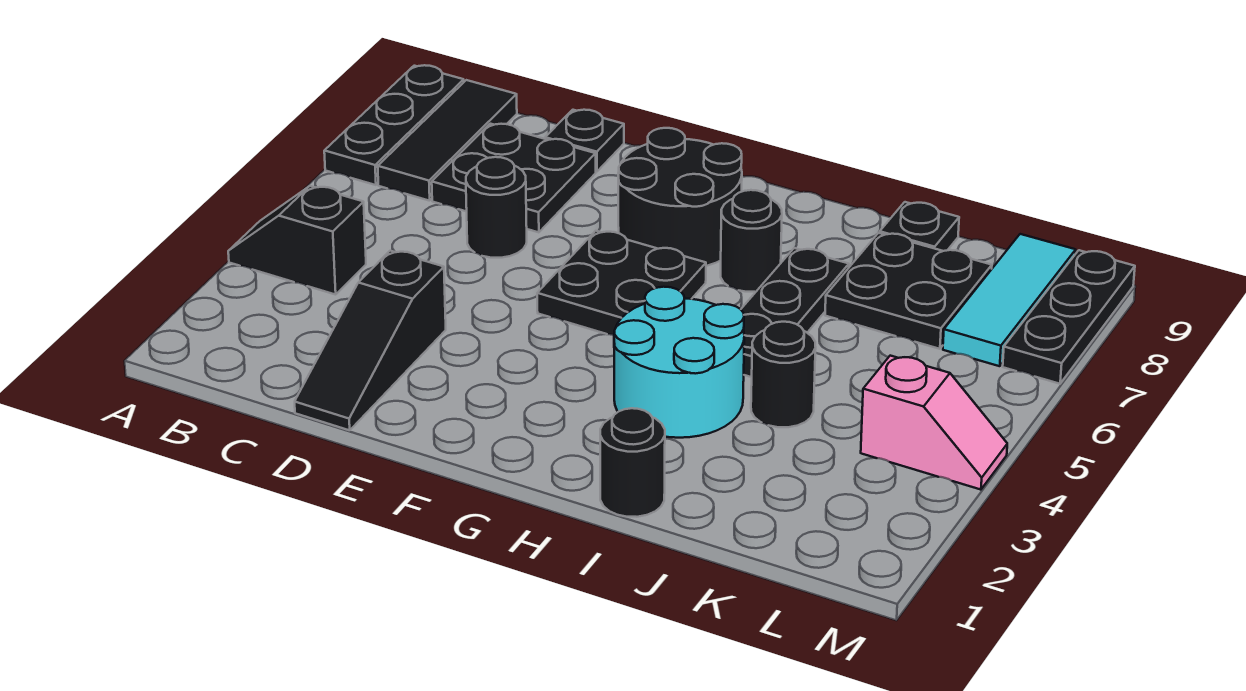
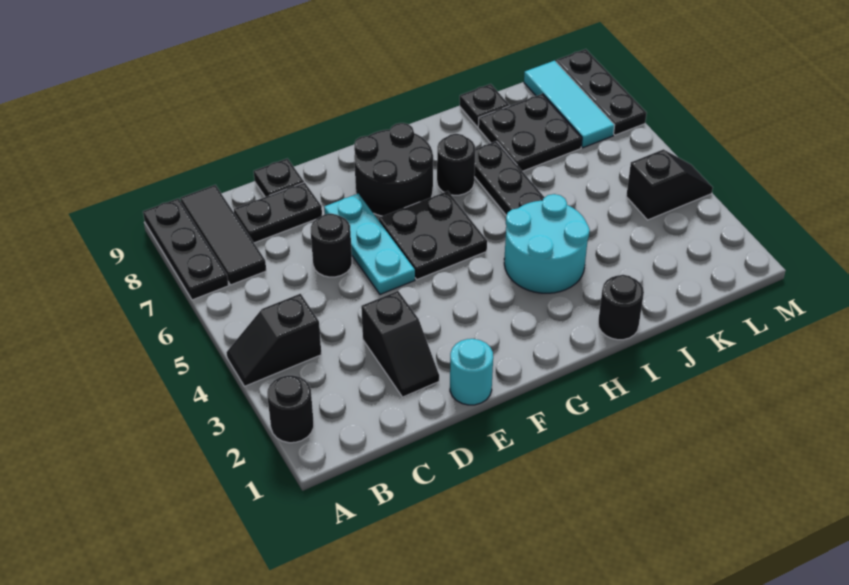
black plate C7:D8 level 1 -> black plate C8:D8 level 1
black slope D1:D3 level 1 top 3 -> black slope D2:D3 level 1 top 3
none -> cyan round brick E1 level 1
none -> cyan plate E5:E7 level 1
black round brick J4 level 1 -> black round brick A2 level 1
pink slope L4:M4 level 1 top L -> black slope L4:M4 level 1 top L

